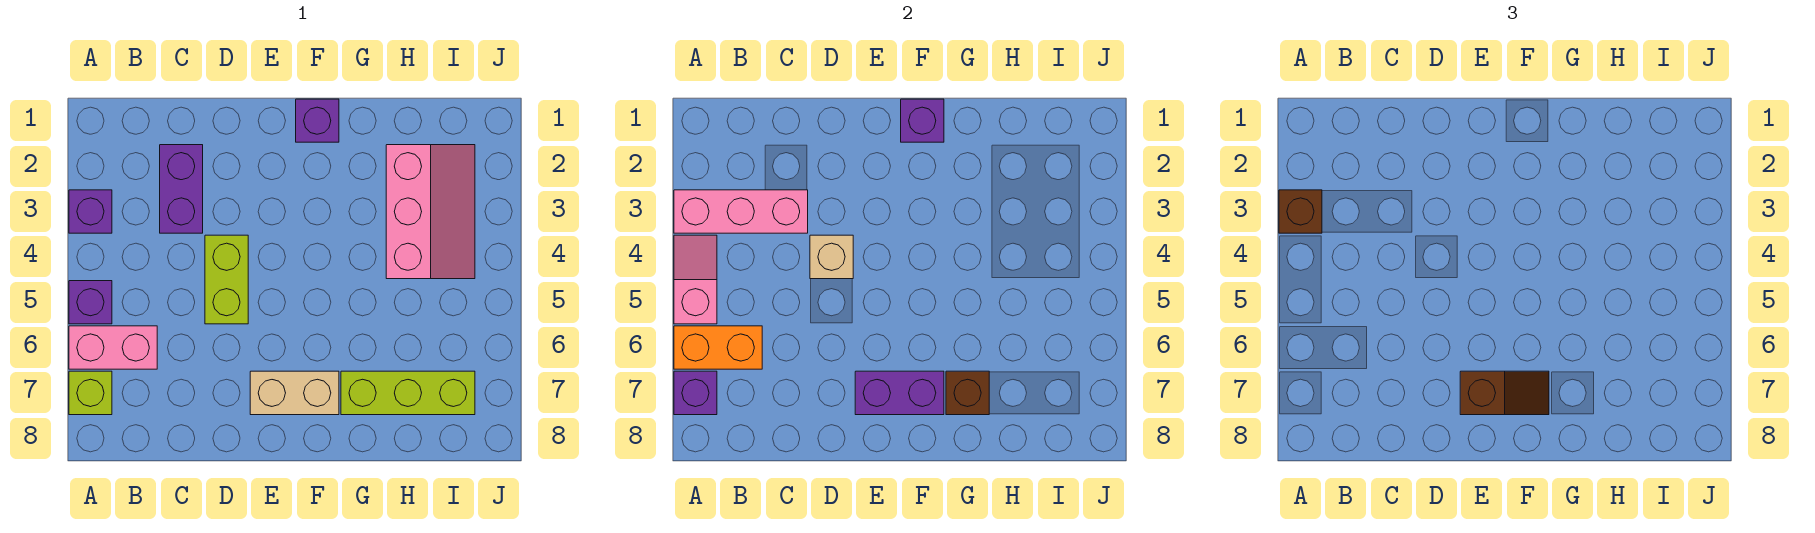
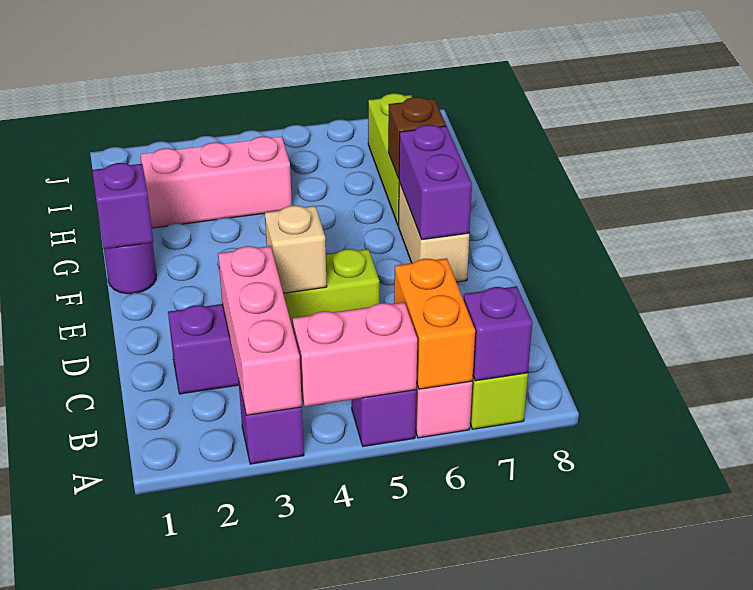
brown brick A3 level 3 -> none
pink slope A4:A5 level 2 top 5 -> pink brick A4:A5 level 2
brown slope E7:F7 level 3 top E -> none
purple brick F1 level 1 -> purple round brick F1 level 1

